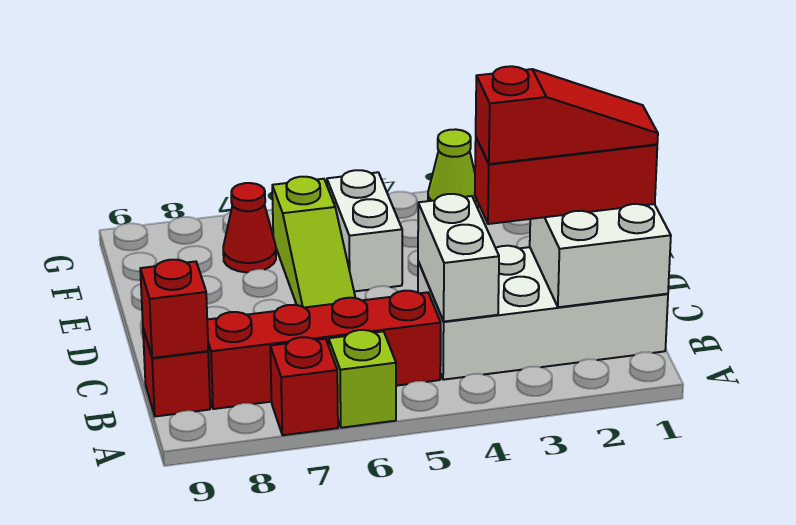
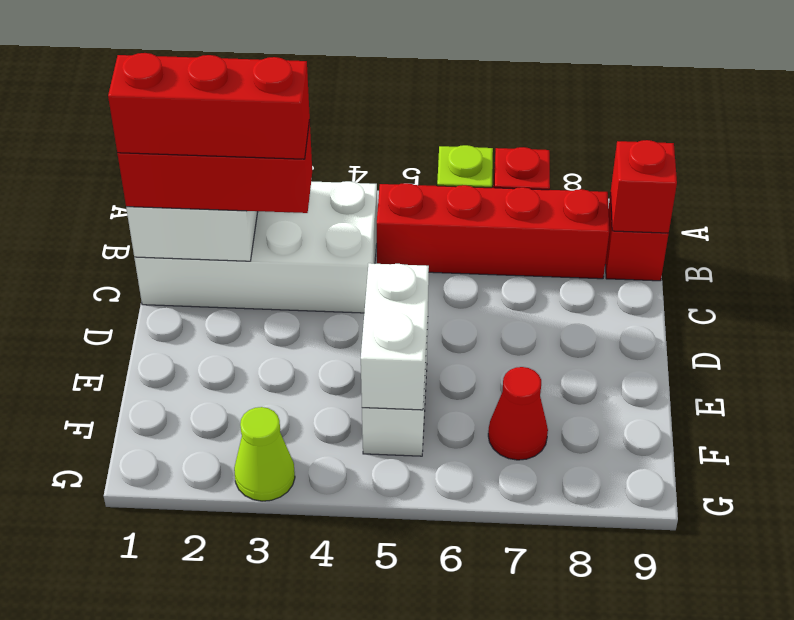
white brick B4:C4 level 2 -> white brick E5:F5 level 2
red slope C1:C3 level 4 top 3 -> red brick C1:C3 level 4
lime slope D6:F6 level 1 top F -> none

